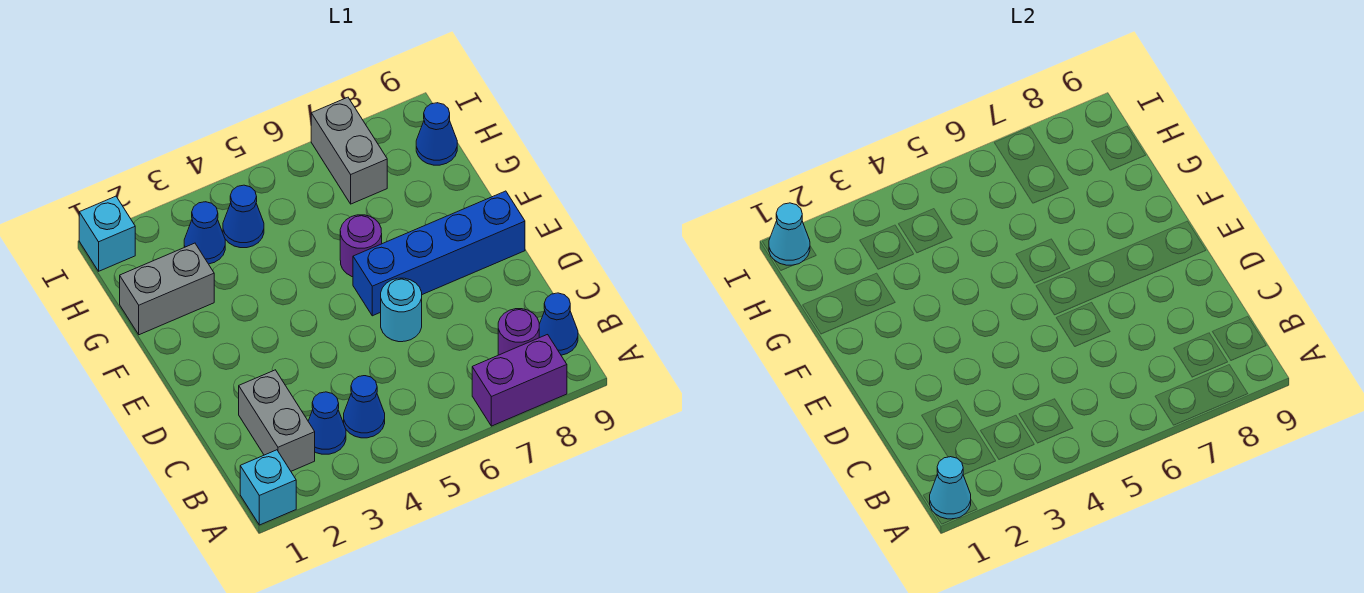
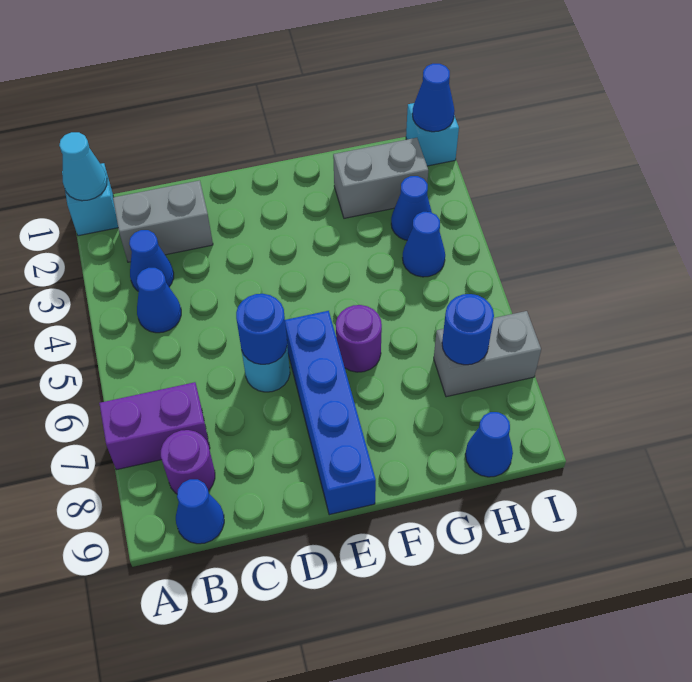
purple brick A7:A8 level 1 -> purple brick A7:B7 level 1
none -> blue round brick D6 level 2
grey brick G1:G2 level 1 -> grey brick G2:H2 level 1
none -> blue round brick H7 level 2
cyan cone I1 level 2 -> blue cone I1 level 2

